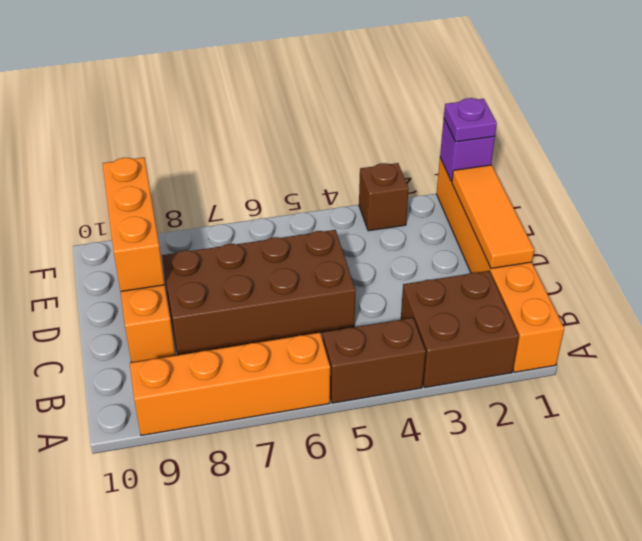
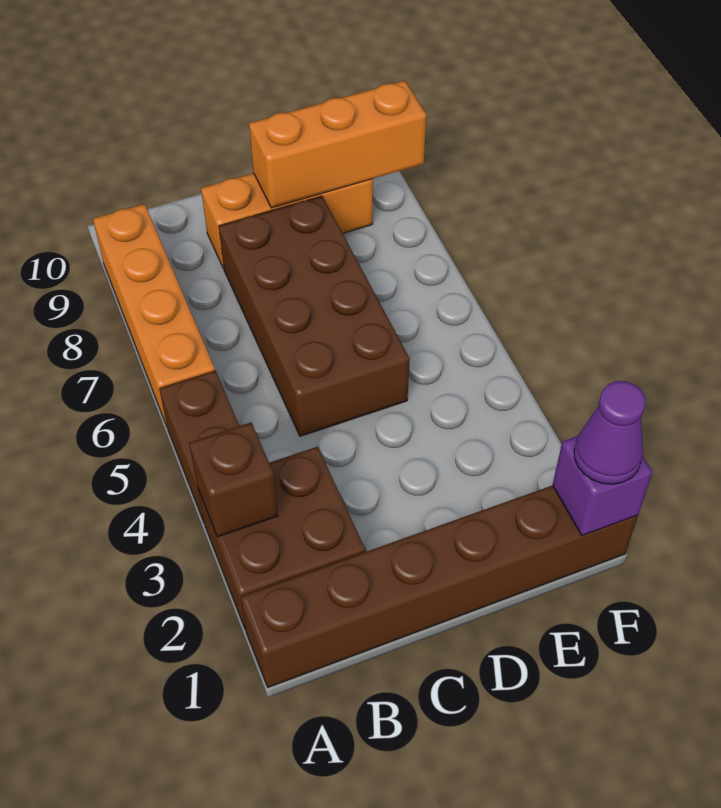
orange brick A1:F1 level 1 -> brown brick A1:F1 level 1
orange tile C1:E1 level 2 -> none
purple plate F1 level 3 -> purple cone F1 level 3
brown brick F3 level 1 -> brown brick A3 level 2

